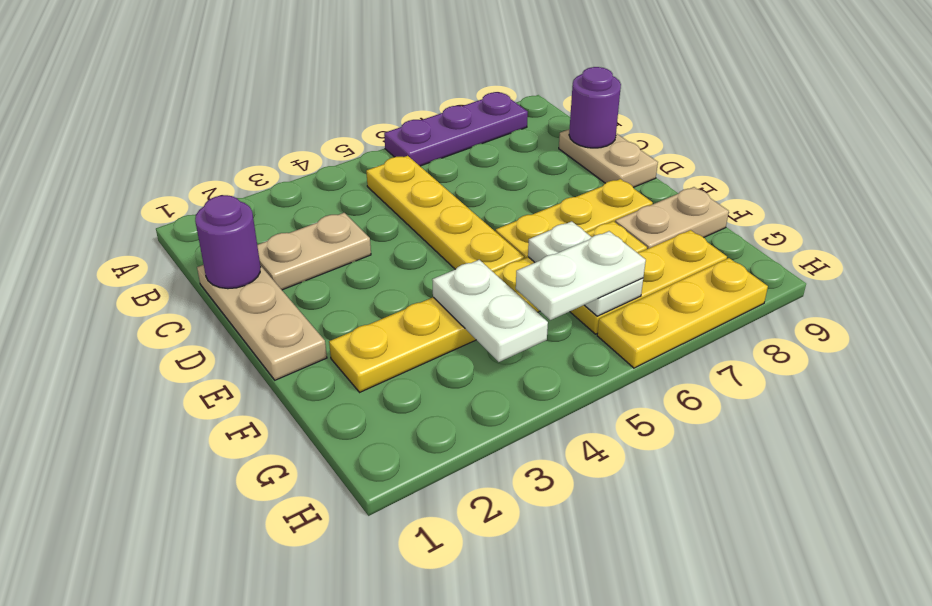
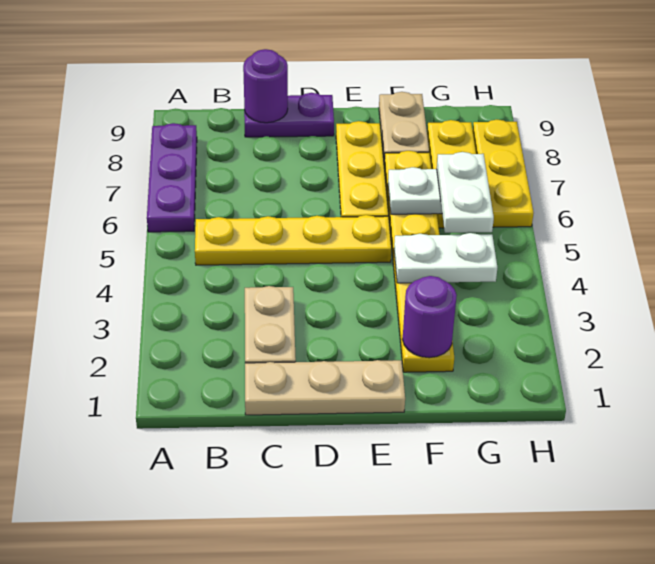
purple round brick C1 level 2 -> purple round brick F2 level 2
tan plate C9:D9 level 1 -> purple plate C9:D9 level 1

